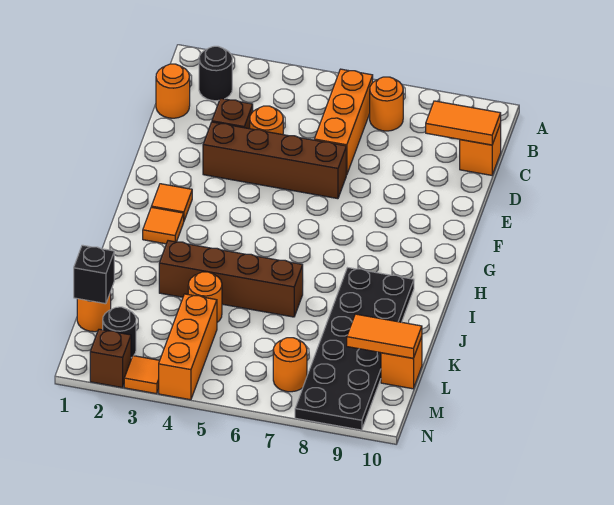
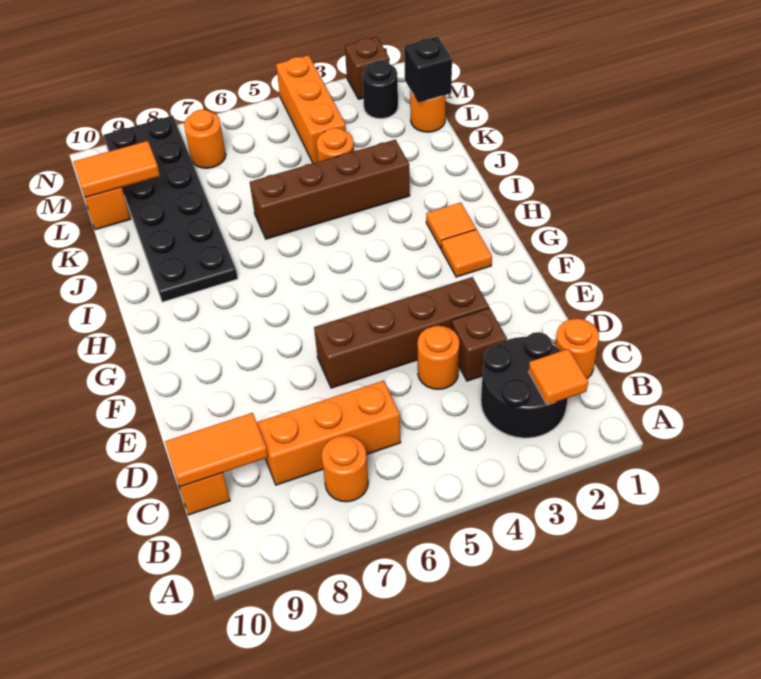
black round brick B2 level 1 -> black round brick B2:C3 level 1
orange brick B6:D6 level 1 -> orange brick C6:C8 level 1
orange tile N3 level 1 -> orange tile B2 level 2

